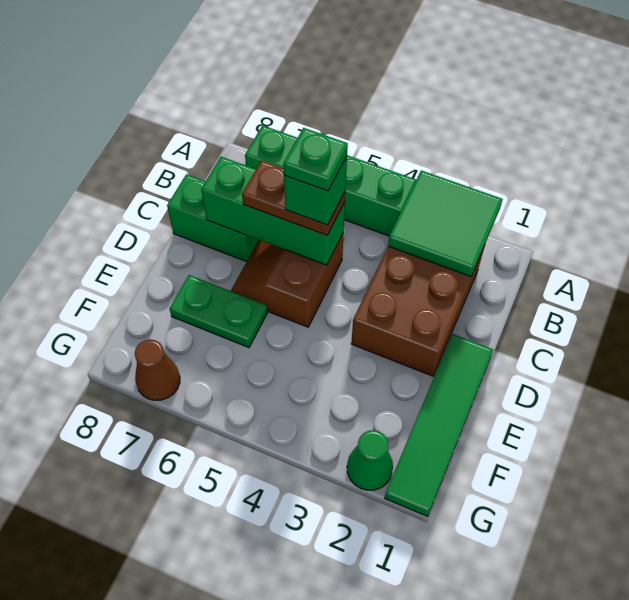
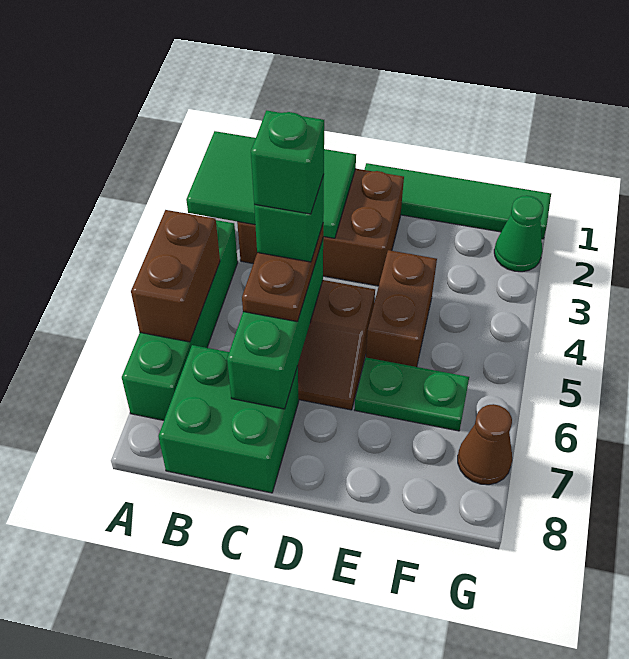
green tile A2:B3 level 2 -> green tile A2:C3 level 2
none -> brown brick A5:A6 level 2
green plate C5 level 5 -> green brick C5 level 5
green brick C7:C8 level 1 -> green brick B7:C8 level 1
none -> brown brick E4:E5 level 1
green plate E6:E7 level 1 -> green plate E6:F6 level 1

